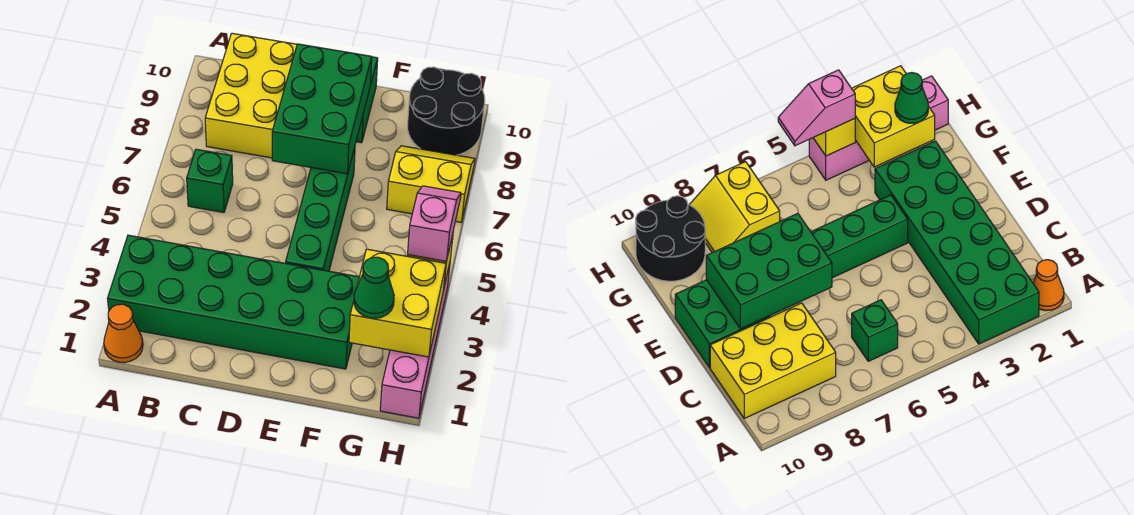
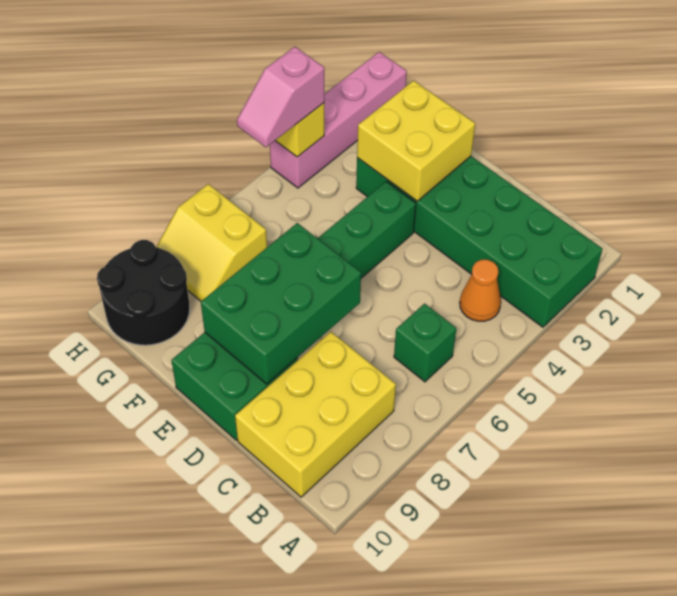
orange cone A1 level 1 -> orange cone B4 level 1
yellow brick G2:H3 level 2 -> yellow brick E2:F3 level 2
green cone G2 level 3 -> none

